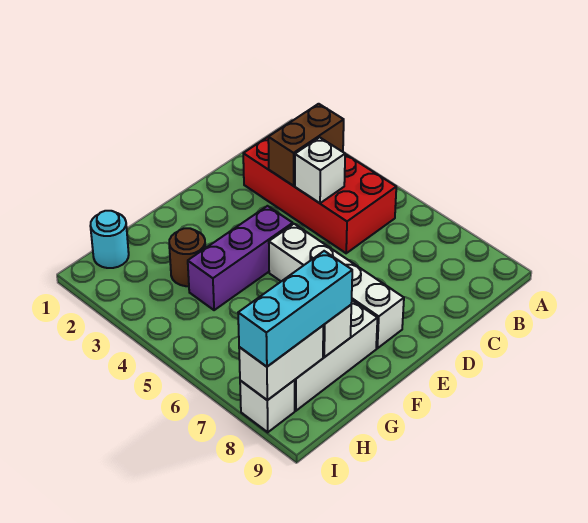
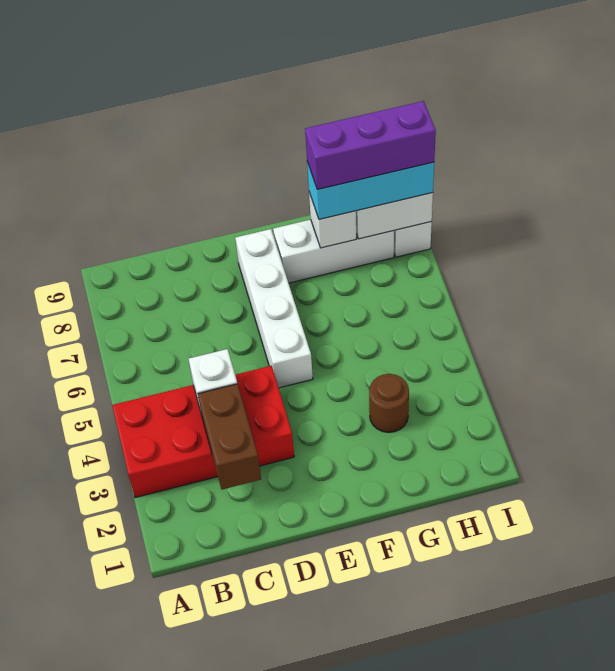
red brick B2:C5 level 1 -> red brick A3:D4 level 1
brown brick B3:C3 level 2 -> brown brick C2:C3 level 2
purple brick E4:G4 level 1 -> purple brick G8:I8 level 4
cyan round brick H1 level 1 -> none

